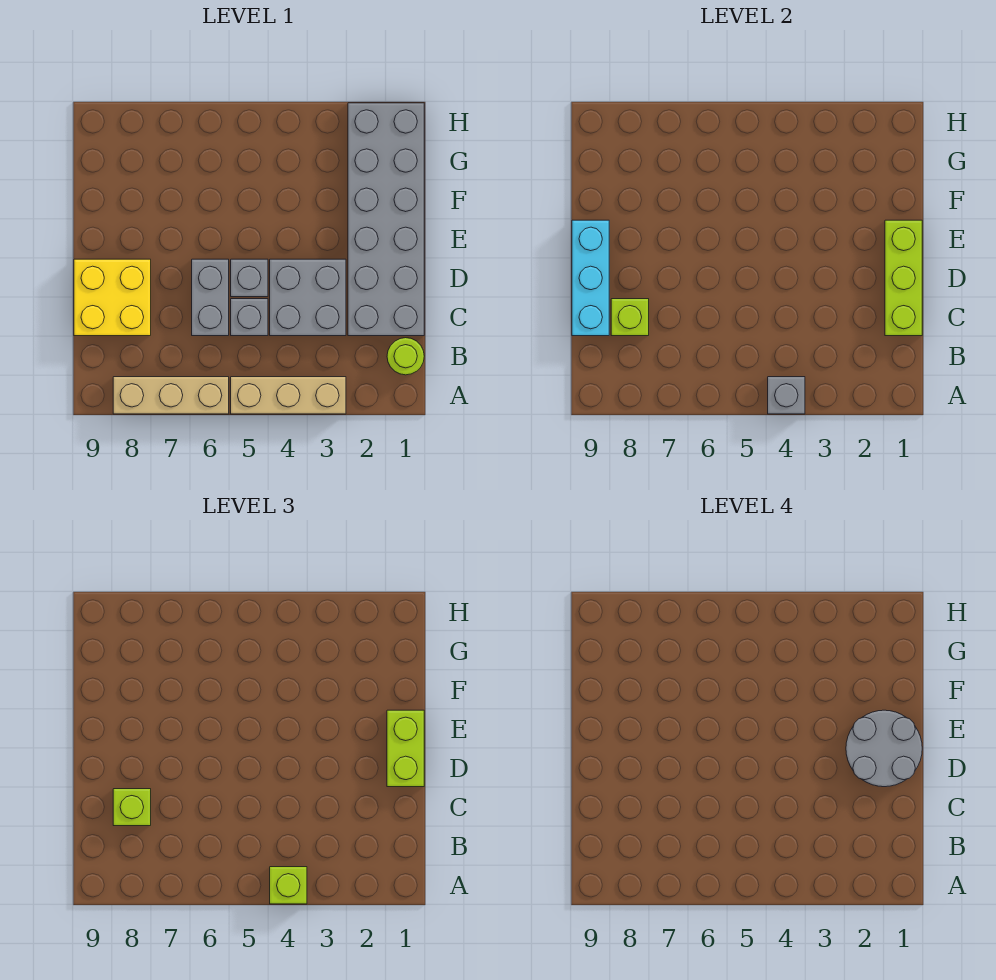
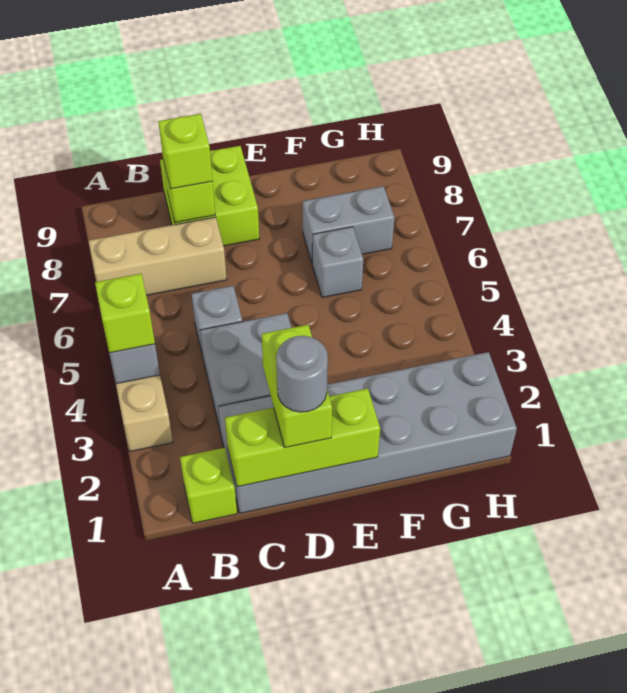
tan brick A6:A8 level 1 -> tan brick A7:C7 level 1
lime round brick B1 level 1 -> lime brick B1 level 1
grey brick C6:D6 level 1 -> grey brick F7:G7 level 1
yellow brick C8:D9 level 1 -> lime brick C8:D9 level 1
cyan brick C9:E9 level 2 -> none
lime brick D1:E1 level 3 -> lime brick D1:D2 level 3
grey round brick D1:E2 level 4 -> grey round brick D1 level 4
grey brick D5 level 1 -> grey brick F6 level 1

